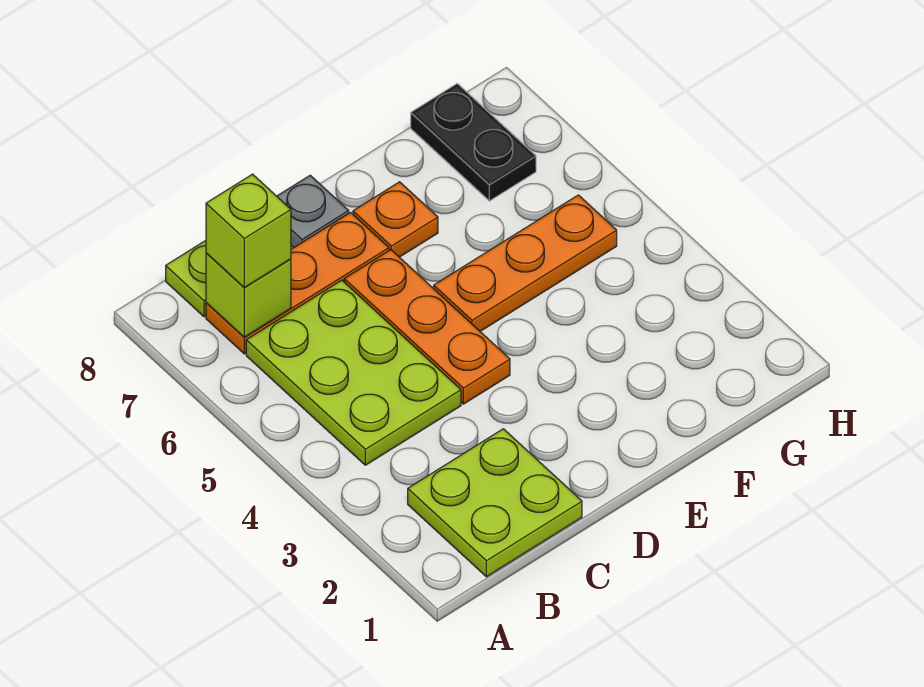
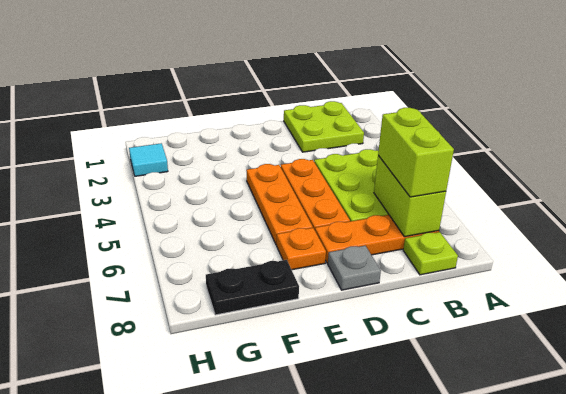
lime brick B7 level 2 -> lime brick B6:B7 level 2
lime brick B7 level 3 -> lime brick B6:B7 level 3
orange plate E5:G5 level 1 -> orange plate E4:E6 level 1
black plate G7:G8 level 1 -> black plate F8:G8 level 1
none -> cyan tile H2 level 1

